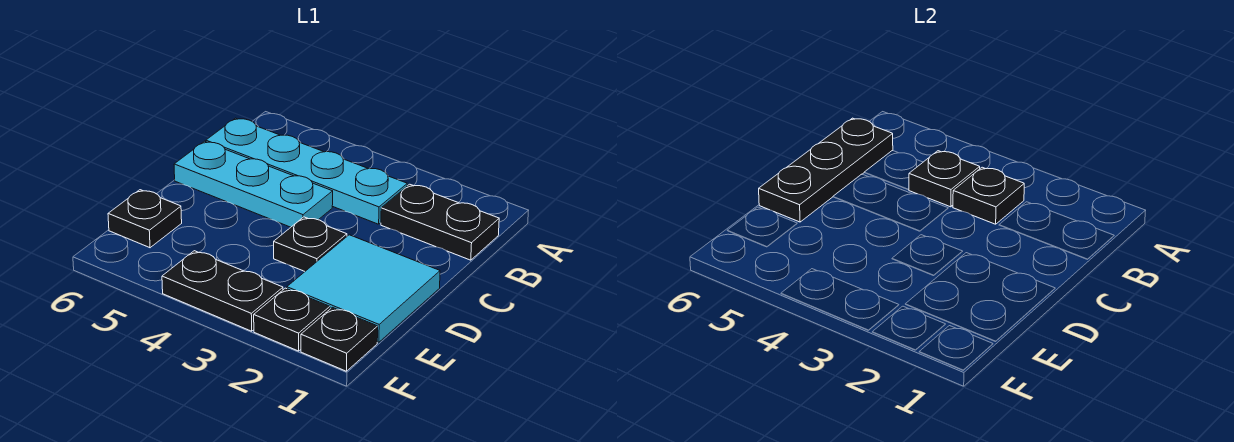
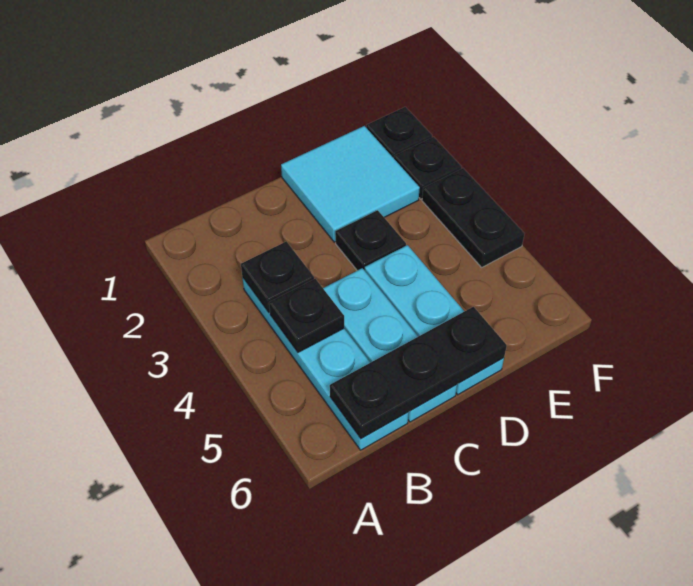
black plate B1:B2 level 1 -> none
none -> cyan plate D4:D6 level 1
black plate E6 level 1 -> none

